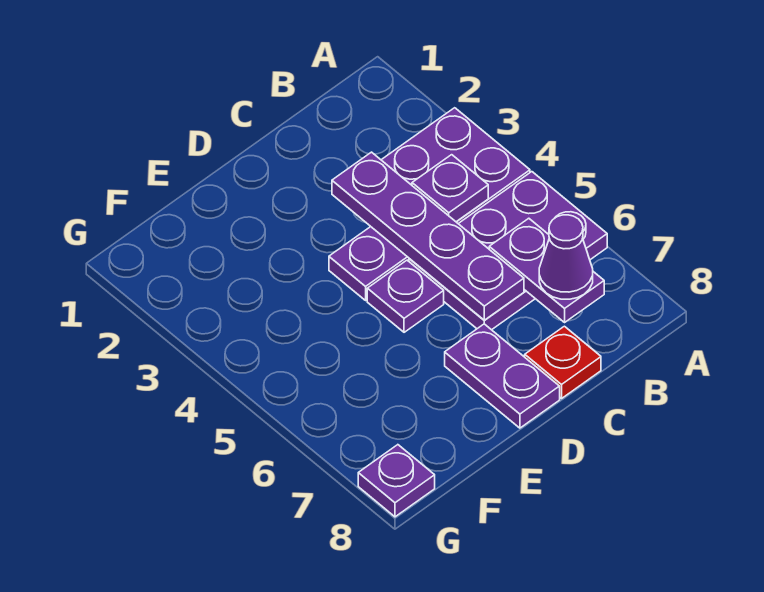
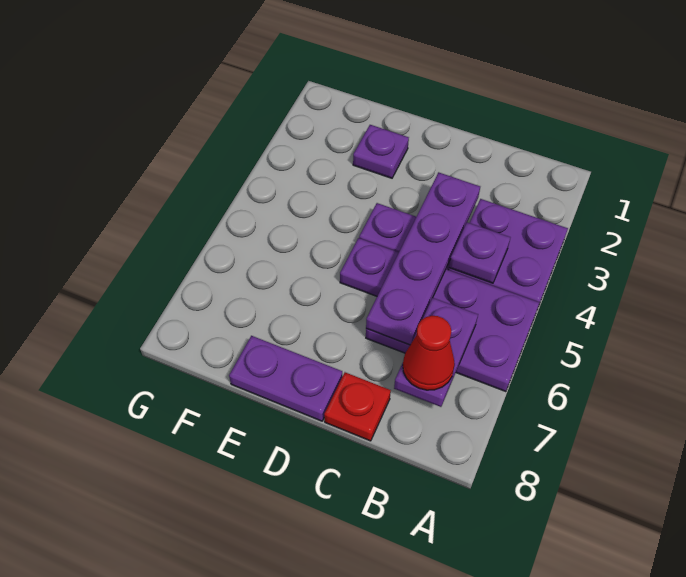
purple cone B7 level 3 -> red cone B7 level 3
purple plate D7:D8 level 1 -> purple plate D8:E8 level 1
purple plate G8 level 1 -> purple plate E2 level 1

